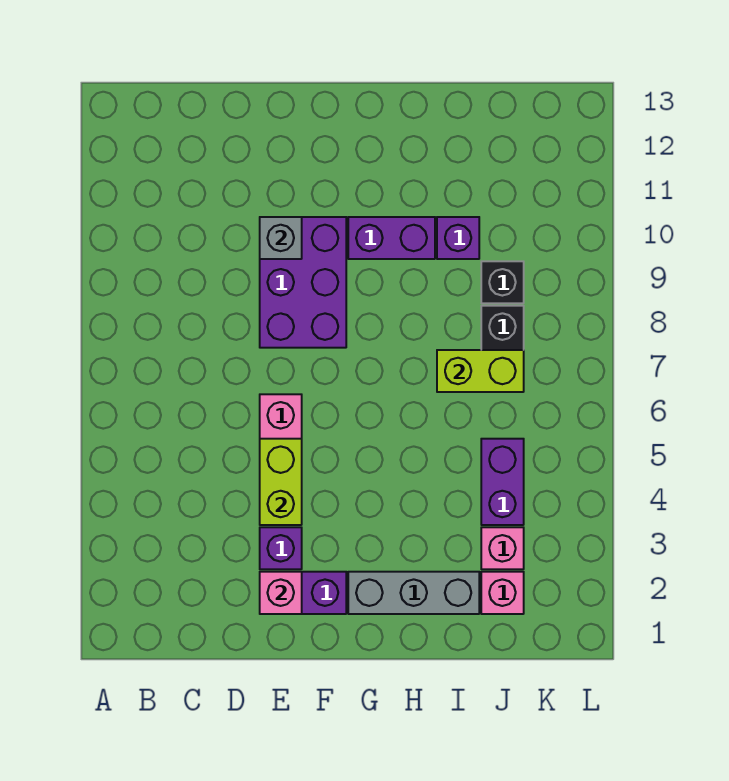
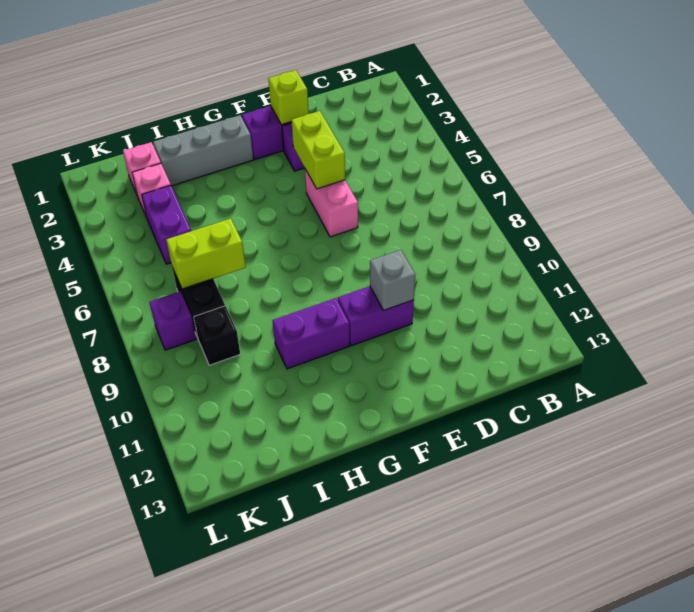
pink brick E2 level 2 -> lime brick E2 level 2
purple brick E8:F10 level 1 -> purple brick E10:F10 level 1
purple brick I10 level 1 -> purple brick K8 level 1

